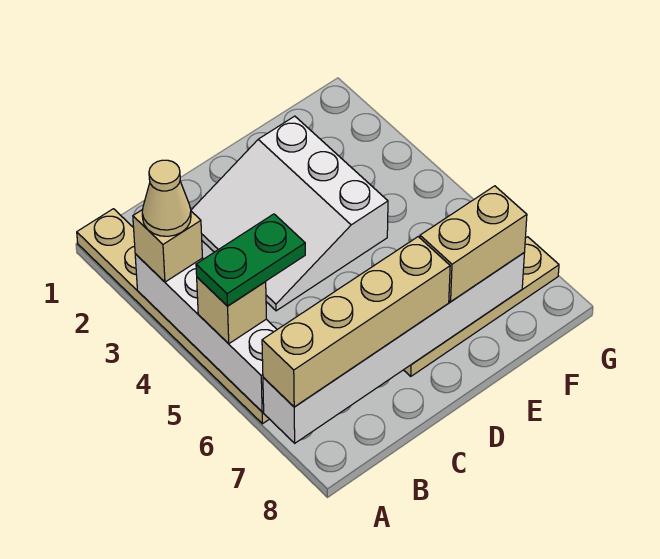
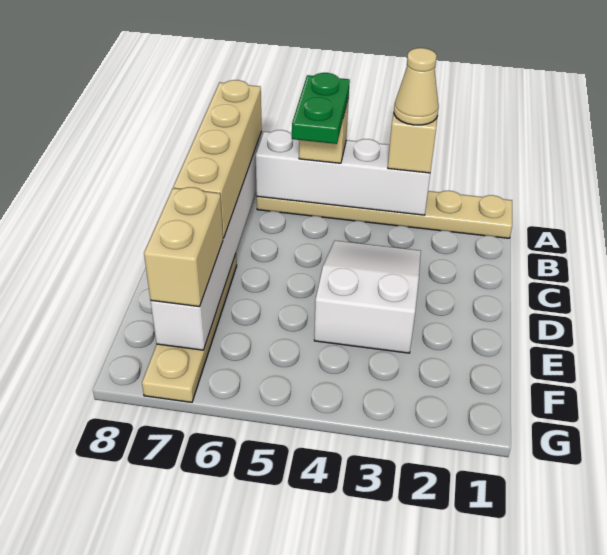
white slope C2:E4 level 1 top E -> white slope C3:E4 level 1 top E

